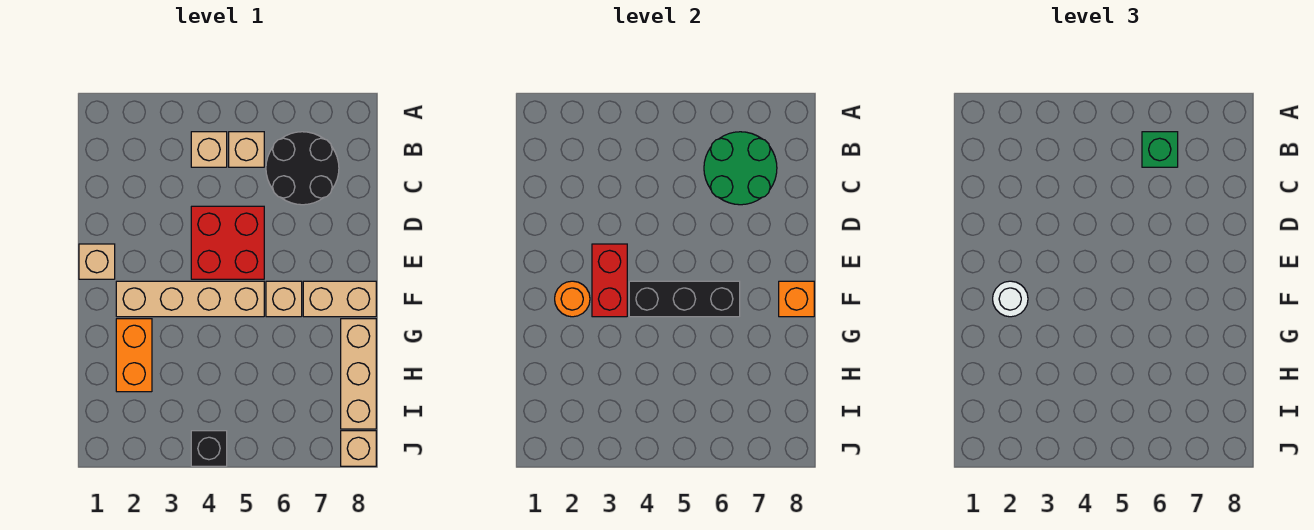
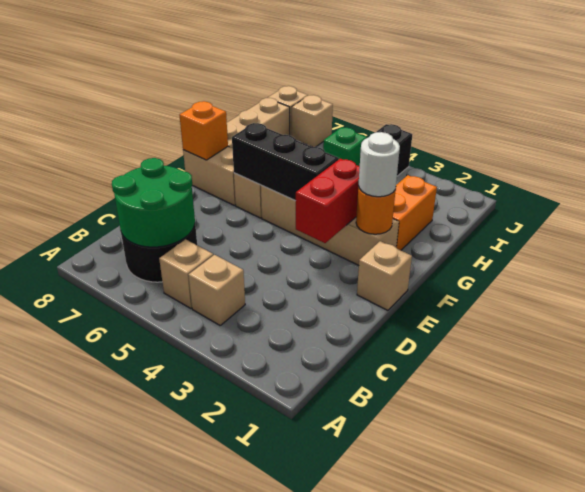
green brick B6 level 3 -> green brick I5 level 1
red brick D4:E5 level 1 -> none
none -> tan brick J7 level 1

